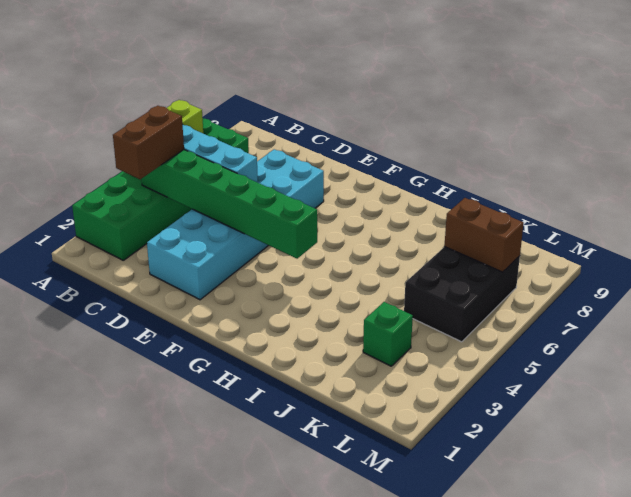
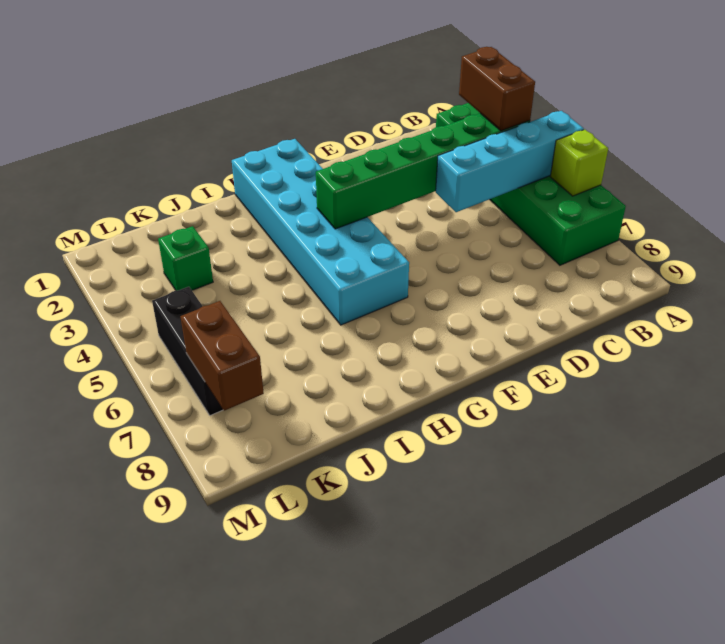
cyan brick D2:E7 level 1 -> cyan brick G1:H6 level 1
black brick K5:L7 level 1 -> black brick L5:L7 level 1
brown brick K7:L7 level 2 -> brown brick L7:L8 level 2

